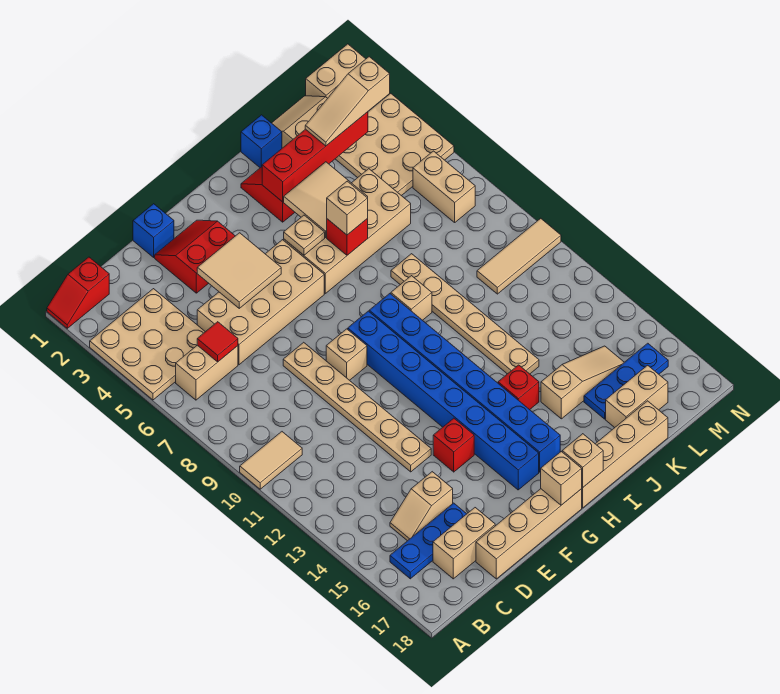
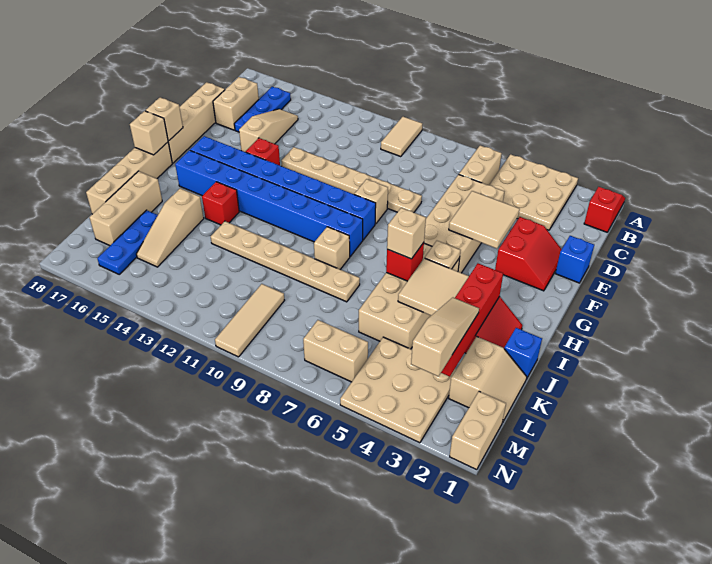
red tile C6 level 2 -> none
tan slope C15:D15 level 1 top D -> tan slope C15:E15 level 1 top E
tan brick K17:L17 level 1 -> tan brick J17:L17 level 1

